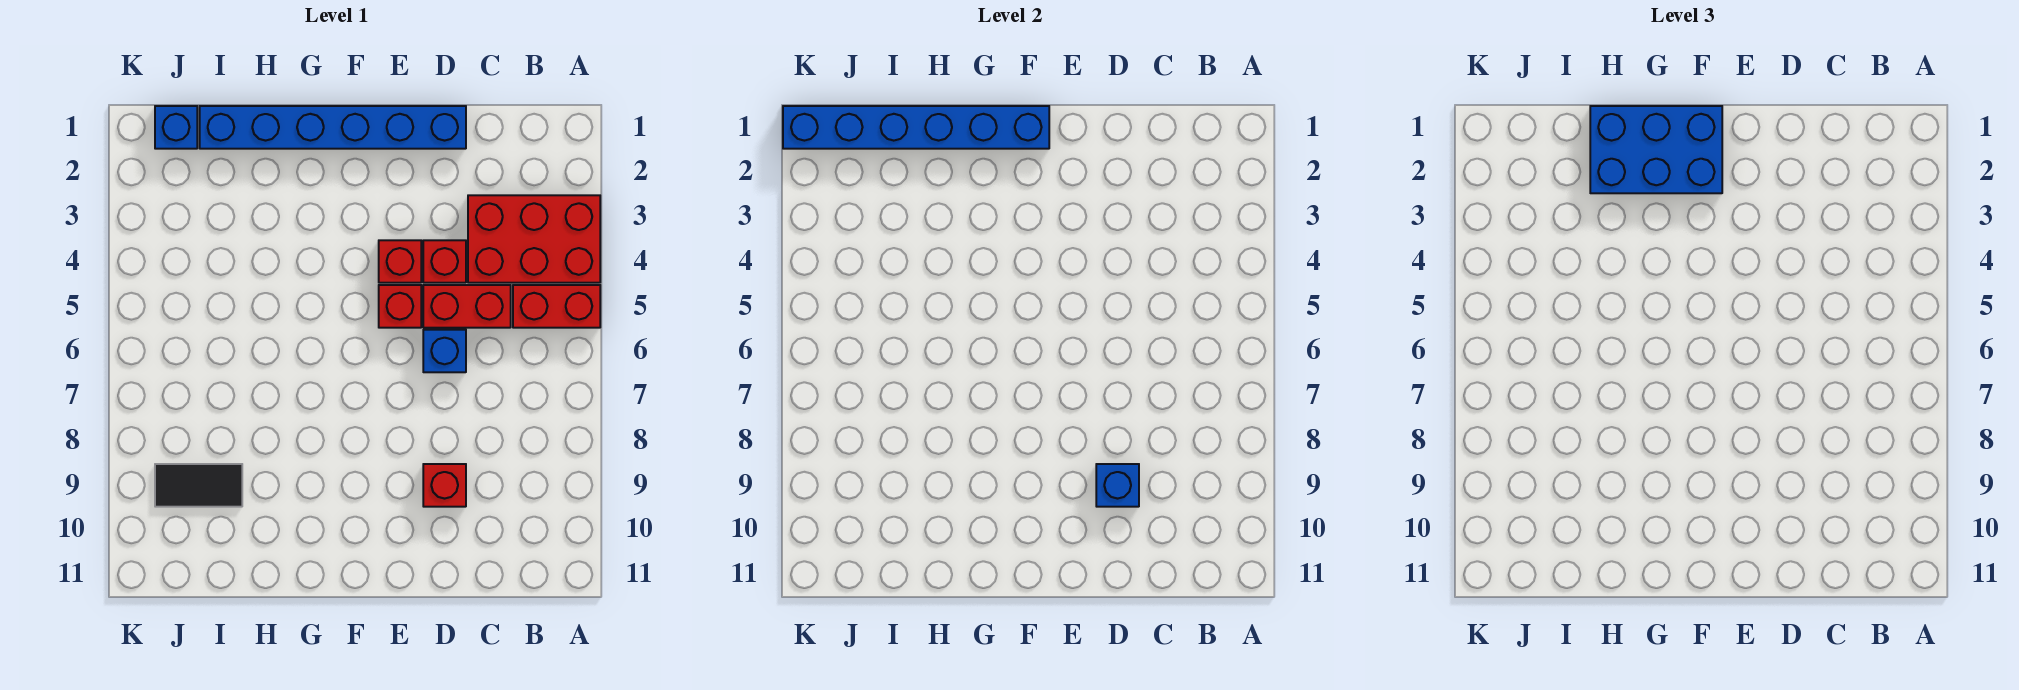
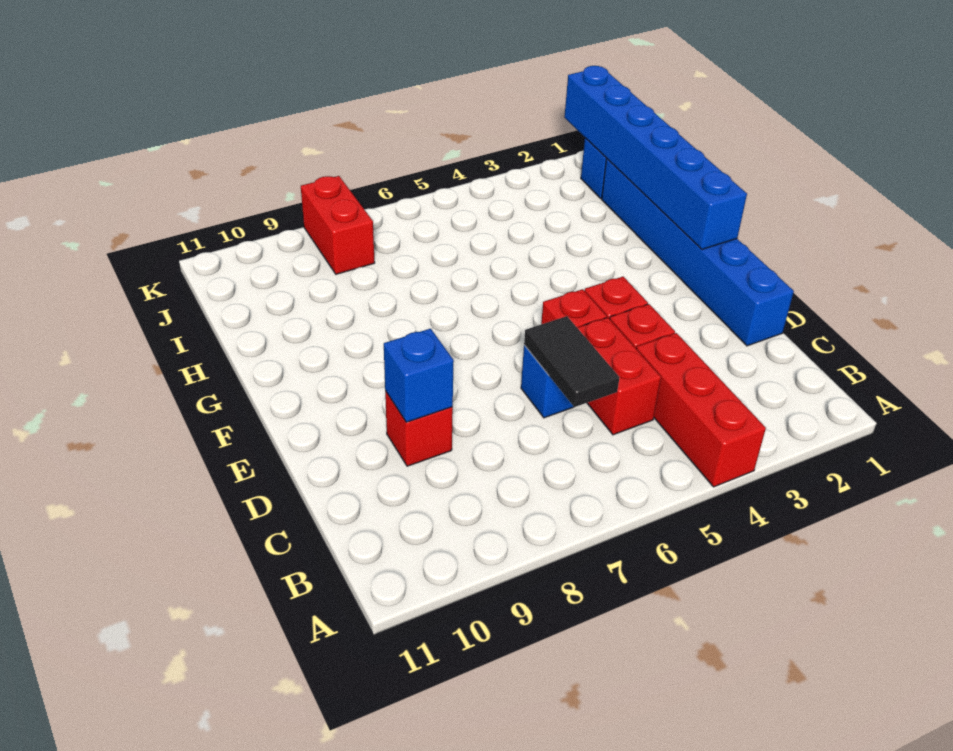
red brick A3:C4 level 1 -> red brick A4:C4 level 1
red brick A5:B5 level 1 -> red brick J8:K8 level 1
blue brick F1:H2 level 3 -> none
black tile I9:J9 level 1 -> black tile C6:D6 level 2

